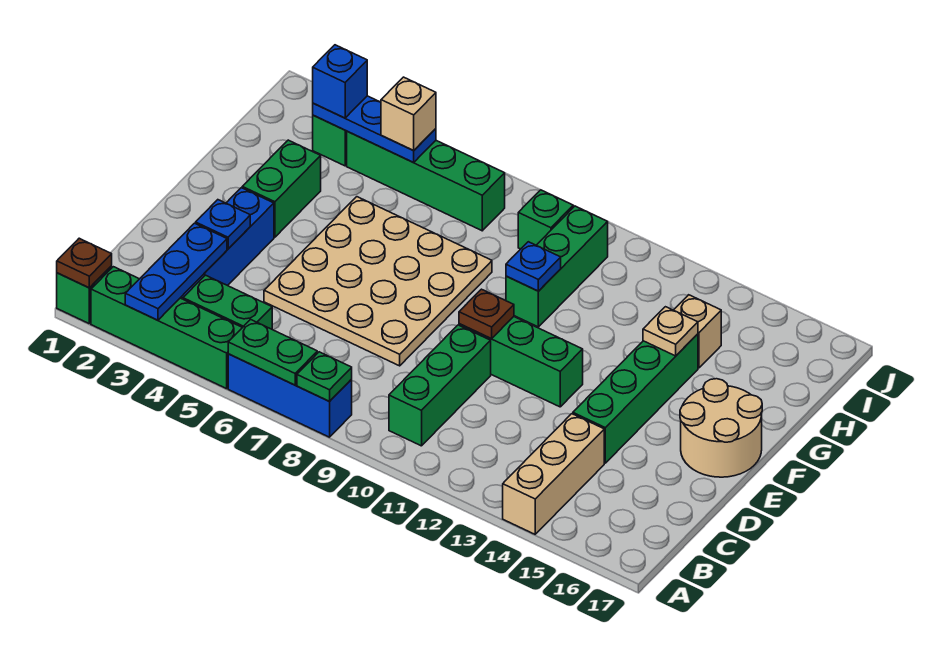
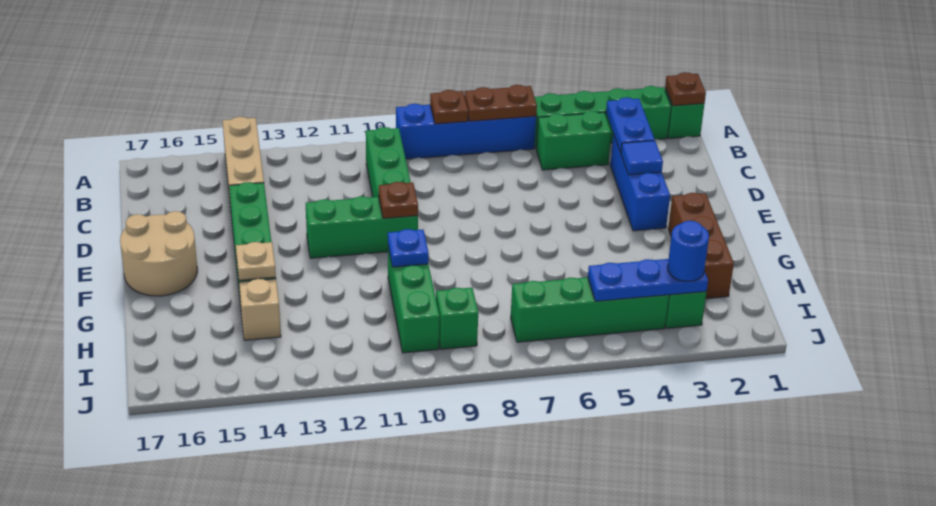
blue plate A3:C3 level 2 -> blue plate B3:C3 level 2
blue brick A6:A8 level 1 -> blue brick A6:A9 level 1
green plate A6:A7 level 2 -> brown plate A6:A7 level 2
green plate A8 level 2 -> brown plate A8 level 2
blue plate D3 level 2 -> blue tile D3 level 2
tan plate D5:G8 level 1 -> none
none -> brown brick F2:H2 level 1
green brick F3:G3 level 1 -> none
blue brick I3 level 3 -> blue round brick I3 level 3
tan brick I5 level 3 -> none

